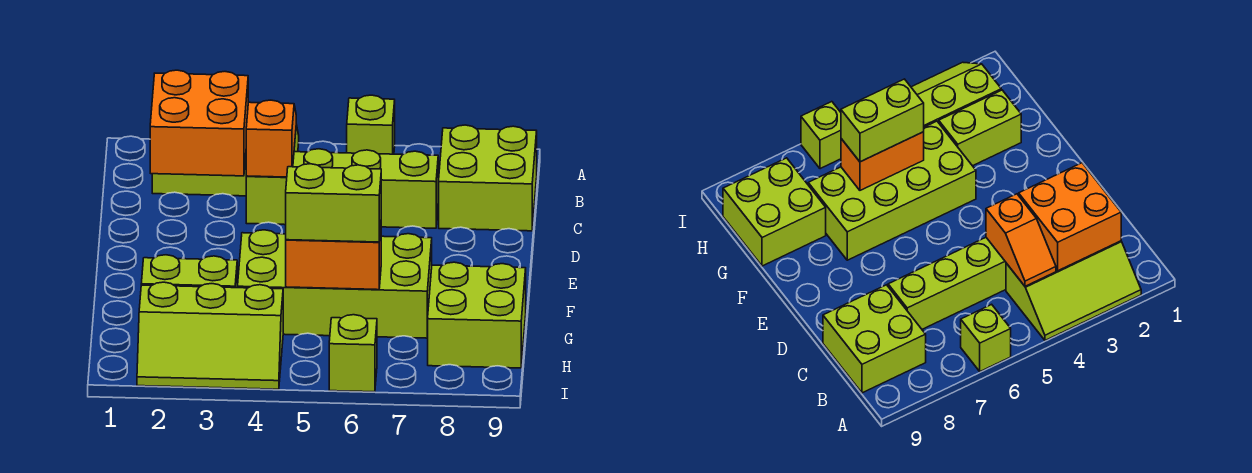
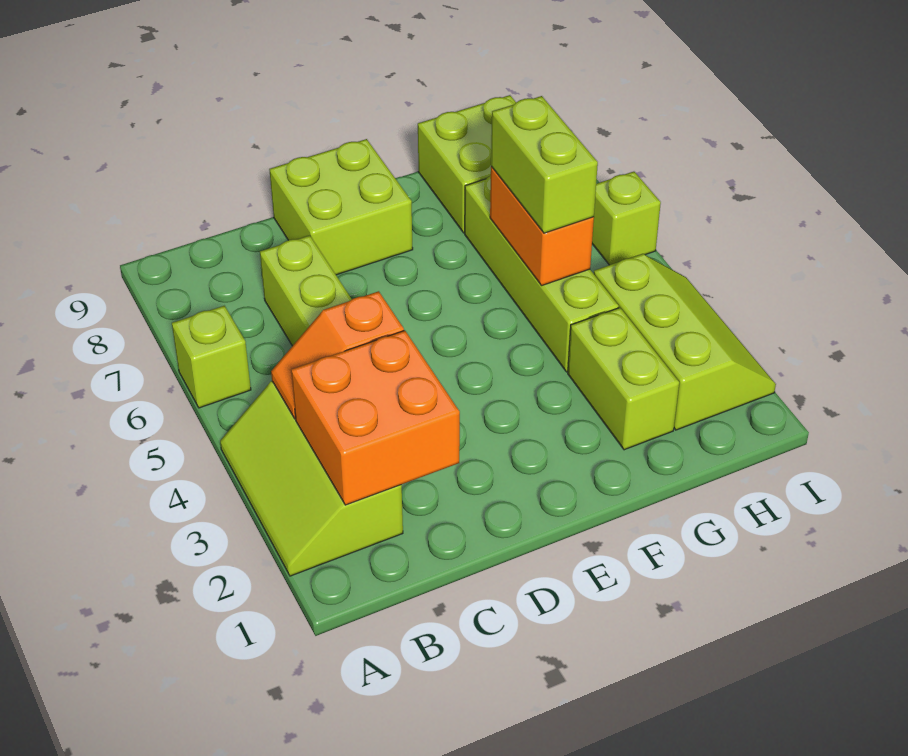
lime brick B8:C9 level 1 -> lime brick D8:E9 level 1
lime brick F4:G7 level 1 -> lime brick G4:G7 level 1

